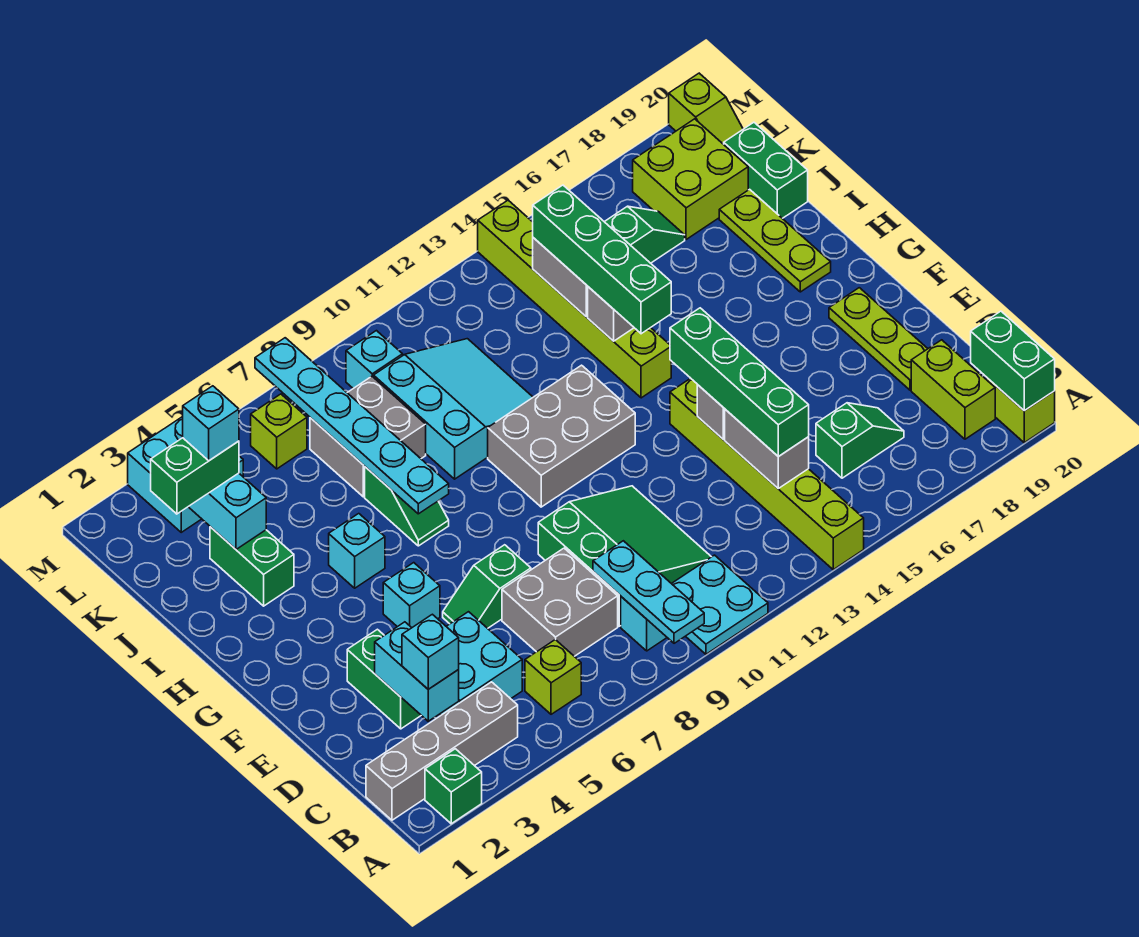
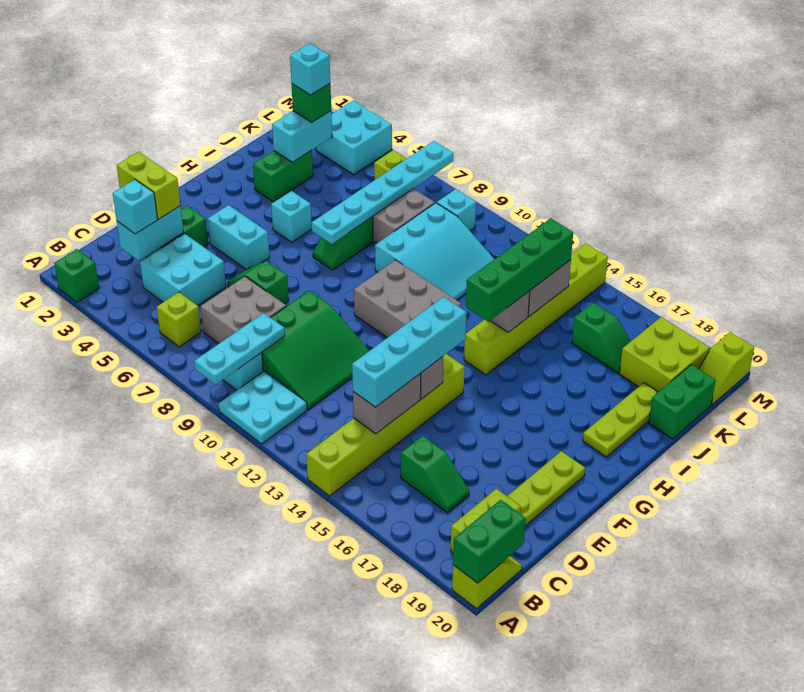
grey brick B1:B4 level 1 -> none
green brick C14:F14 level 3 -> cyan brick C14:F14 level 3
none -> lime brick D2:D3 level 3
cyan brick F5 level 1 -> cyan brick F4:F5 level 1
green brick K2:K3 level 3 -> green brick K3 level 3

